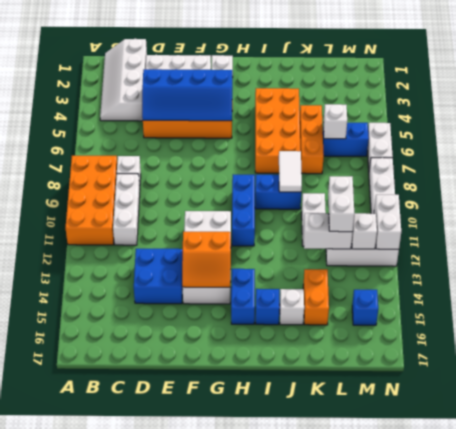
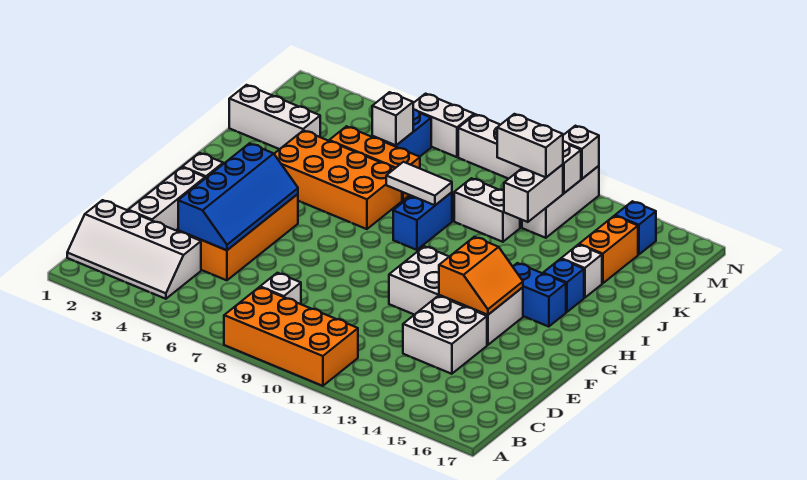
white brick C9:C11 level 1 -> white brick K1:K3 level 1
blue brick D13:E14 level 1 -> white brick D13:E14 level 1
blue brick H9:H11 level 1 -> none
orange brick K14:K15 level 1 -> orange brick K15:L15 level 1
white brick N11:N12 level 2 -> white brick N12 level 2

